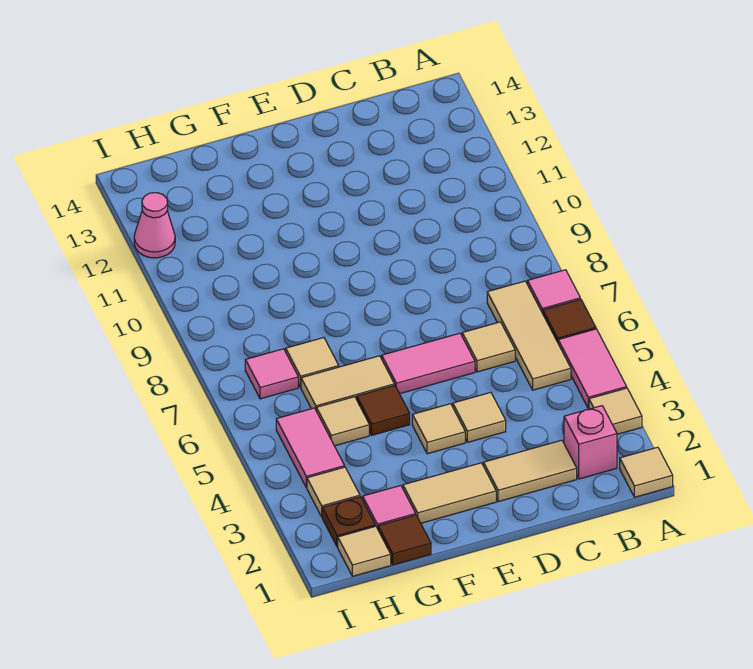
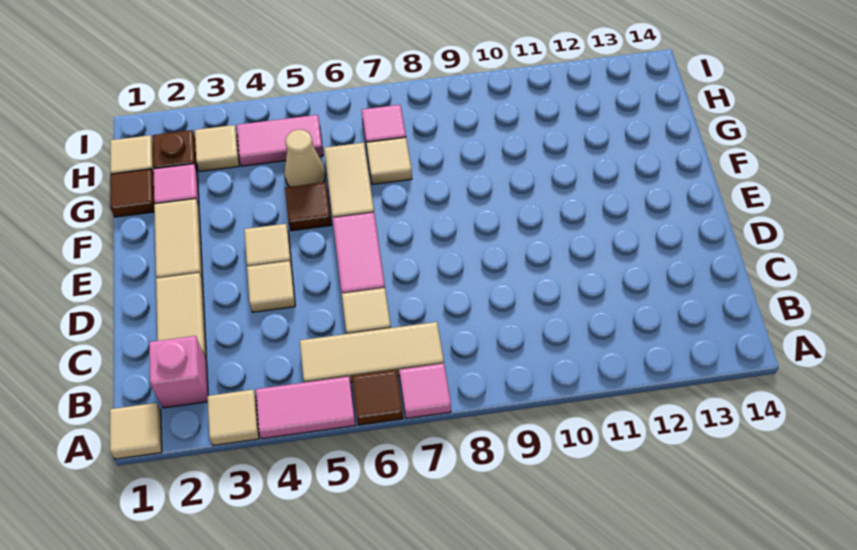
tan tile G5 level 1 -> tan cone G5 level 1
pink cone I12 level 1 -> none

